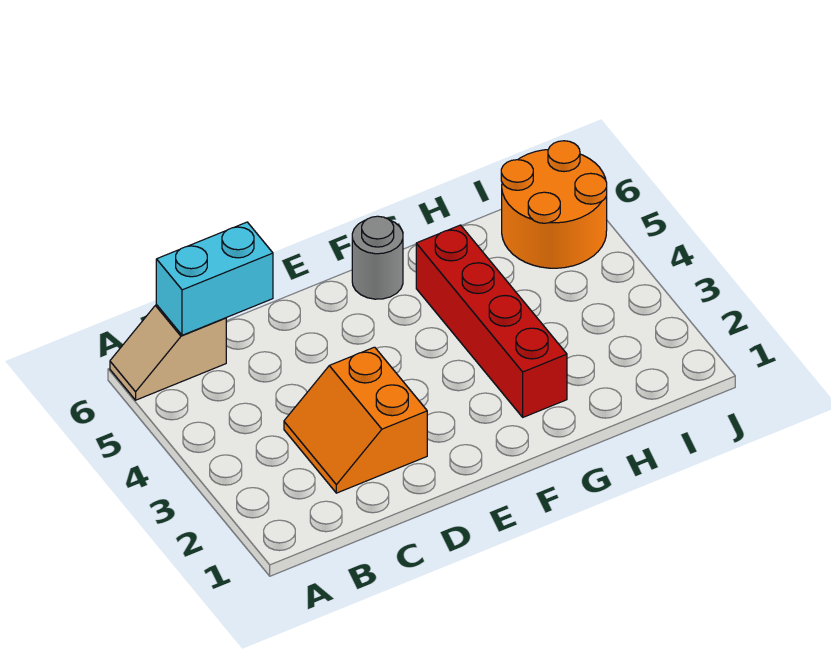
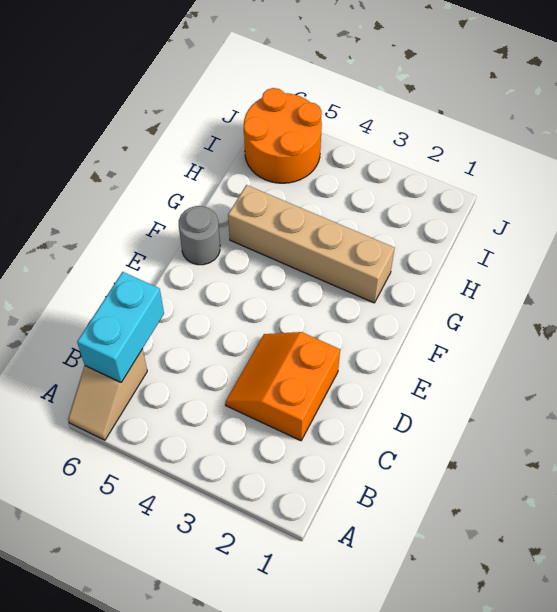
orange slope C2:D3 level 1 top D -> orange slope C2:D3 level 1 top 2
red brick G2:G5 level 1 -> tan brick G2:G5 level 1

